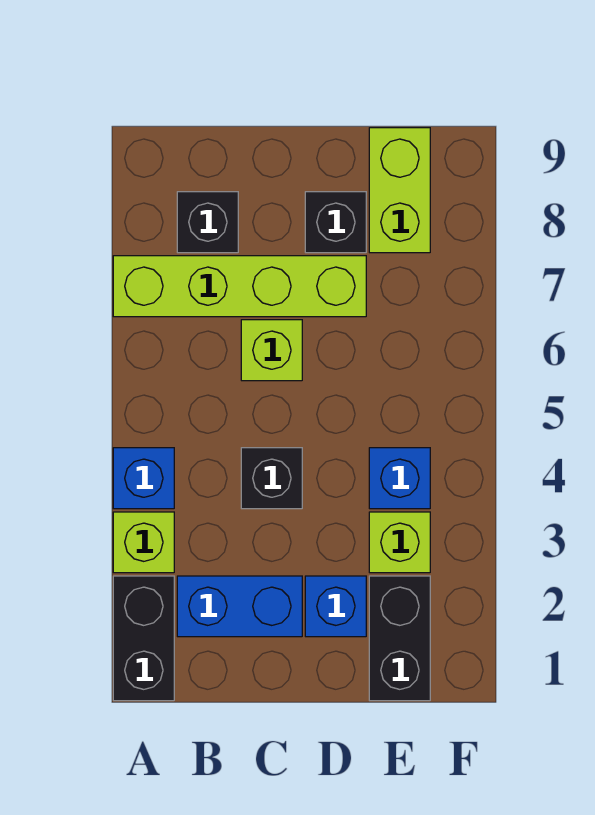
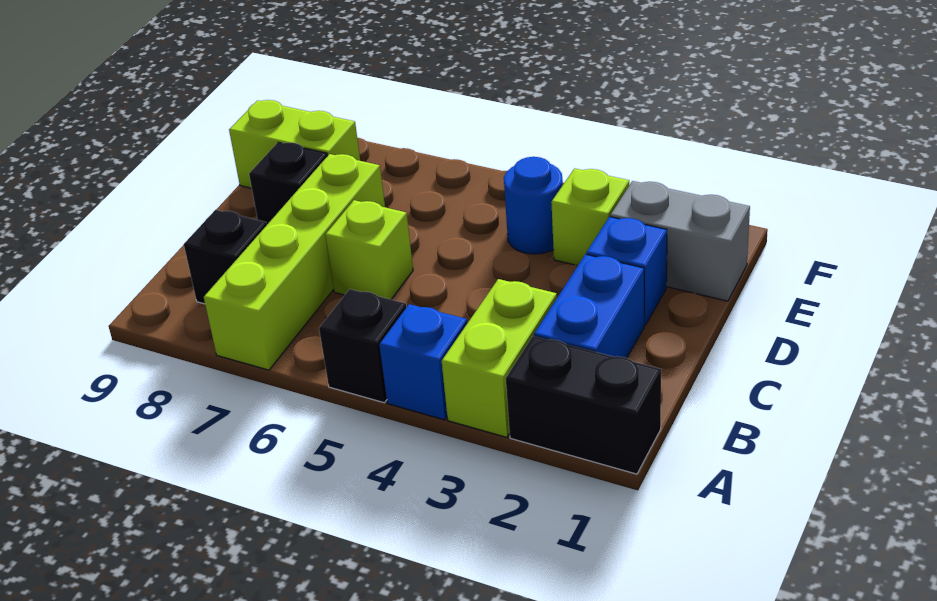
lime brick A3 level 1 -> lime brick A3:B3 level 1
black brick C4 level 1 -> black brick A5 level 1
black brick E1:E2 level 1 -> grey brick E1:E2 level 1
blue brick E4 level 1 -> blue round brick E4 level 1

